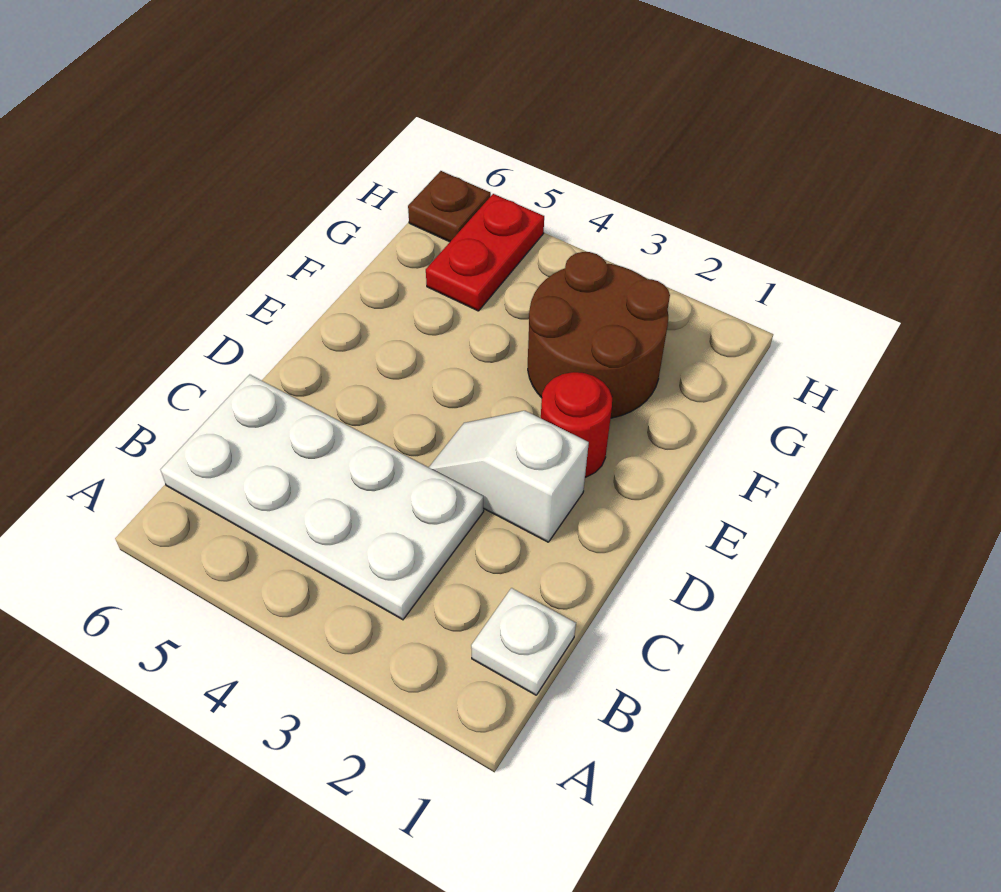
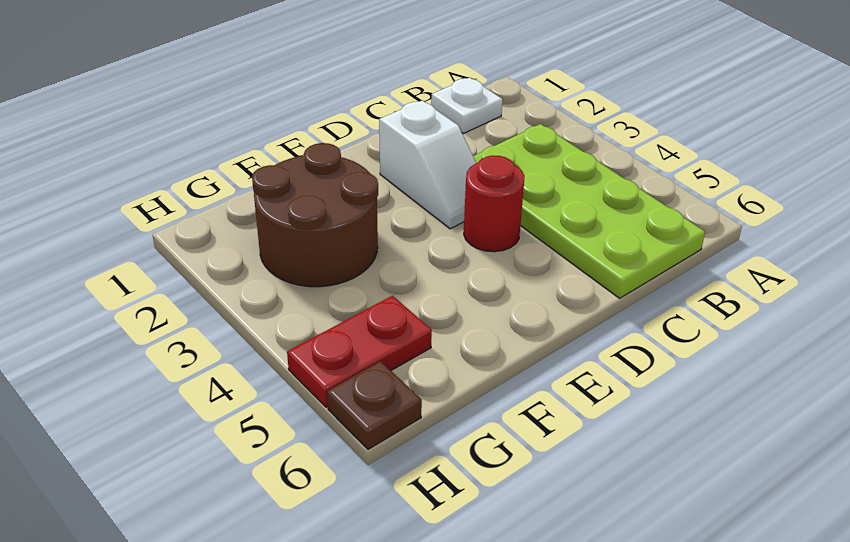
white plate B3:C6 level 1 -> lime plate B3:C6 level 1
red round brick E2 level 1 -> red round brick D4 level 1

